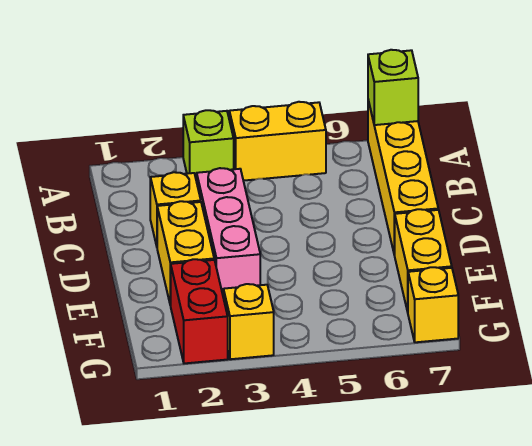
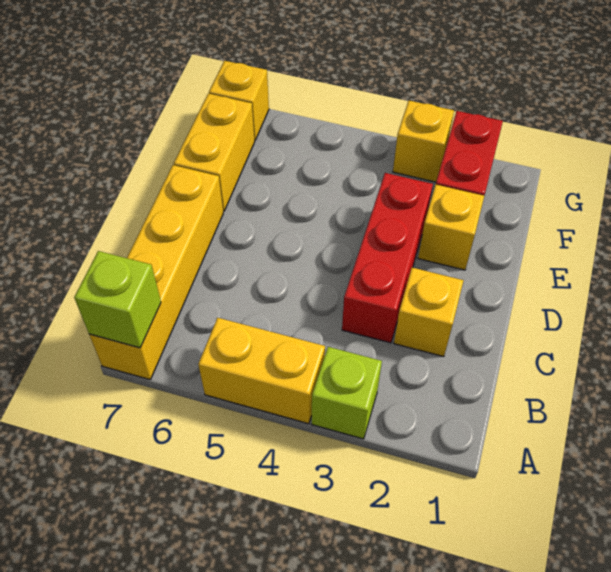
pink brick C3:E3 level 1 -> red brick C3:E3 level 1
yellow brick D2:E2 level 1 -> yellow brick E2 level 1

